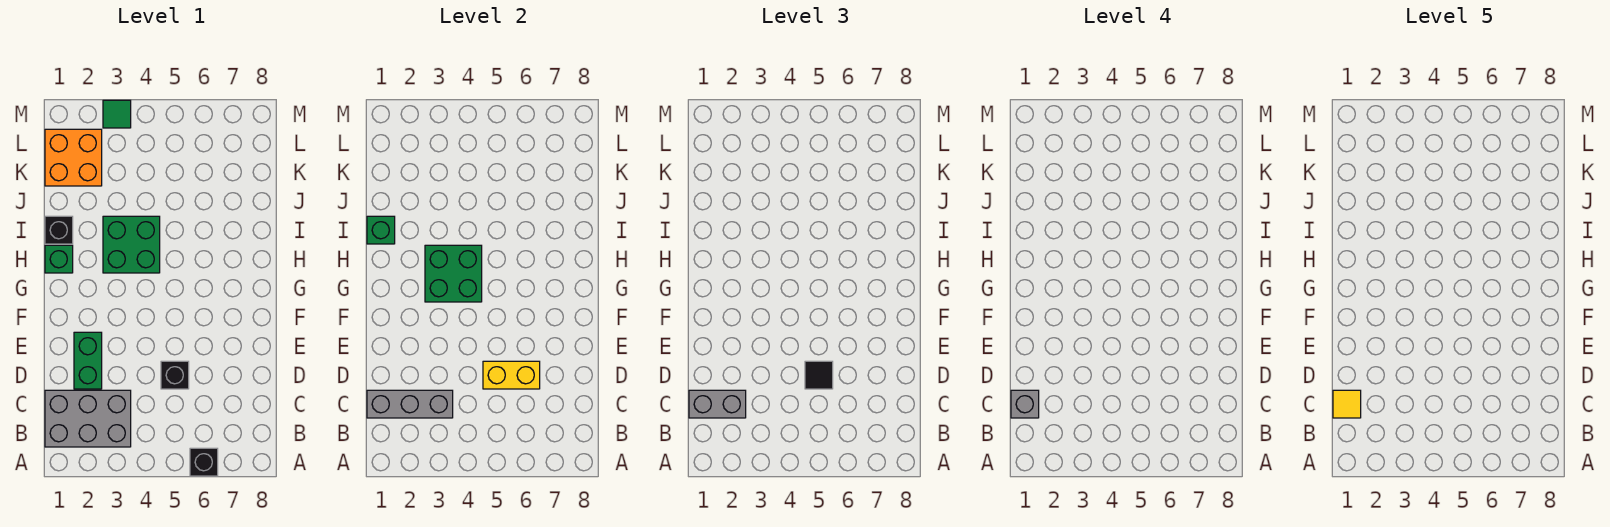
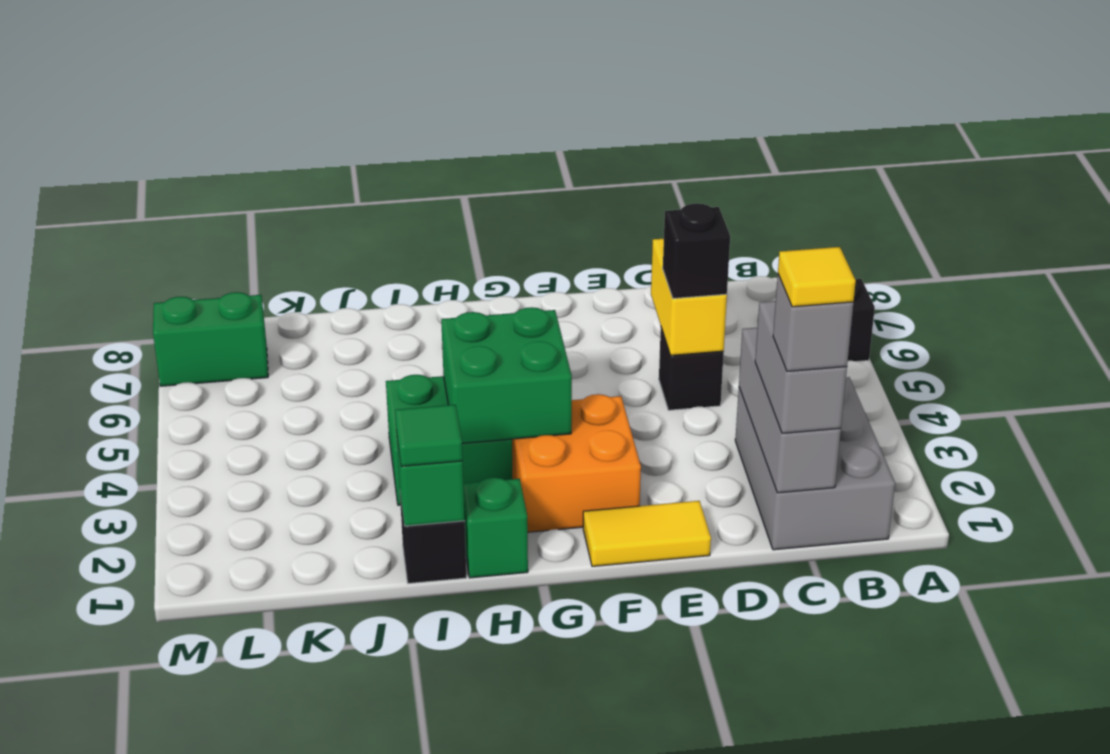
green brick D2:E2 level 1 -> green brick L7:M7 level 1
black tile D5 level 3 -> black brick D5 level 3
none -> yellow tile E1:F1 level 1
orange brick K1:L2 level 1 -> orange brick F2:G3 level 1
green tile M3 level 1 -> green tile I1 level 3

